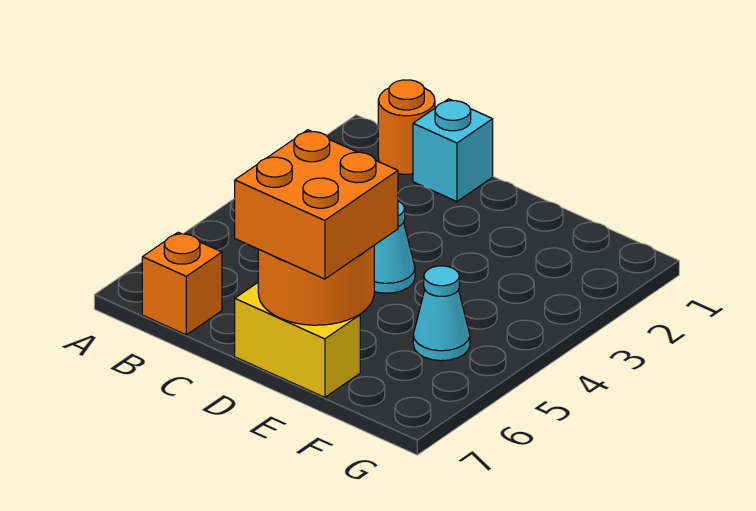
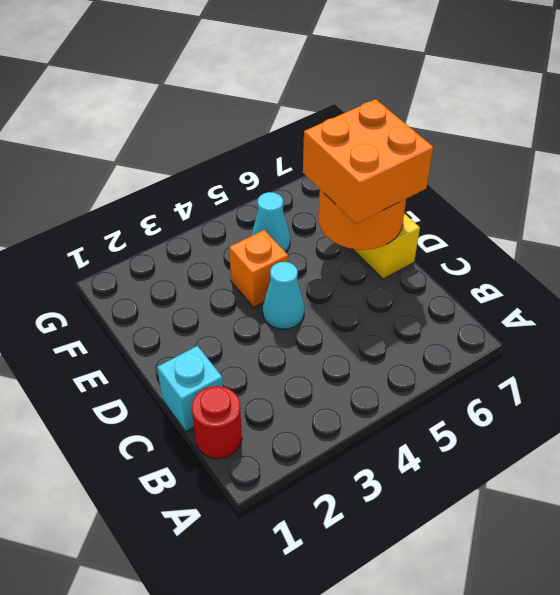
orange round brick B1 level 1 -> red round brick B1 level 1
orange brick B7 level 1 -> orange brick E4 level 1

